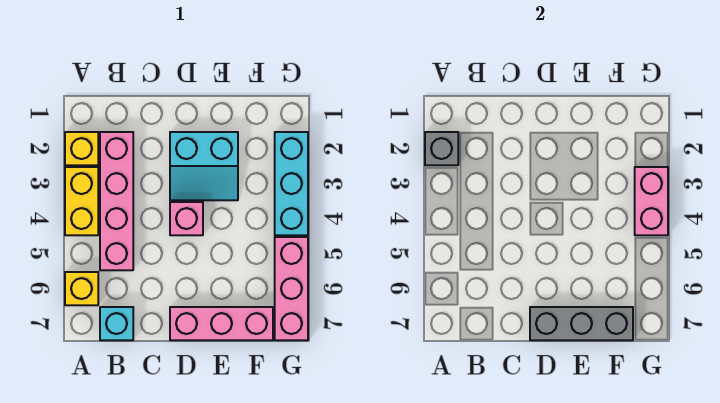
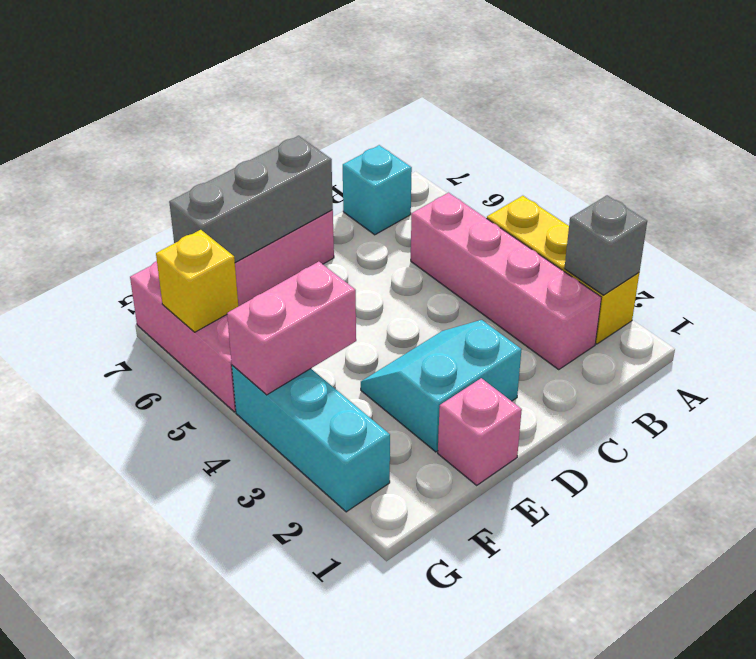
yellow brick A6 level 1 -> yellow brick G6 level 2
pink brick D4 level 1 -> pink brick E1 level 1
pink brick G3:G4 level 2 -> pink brick F4:G4 level 2

